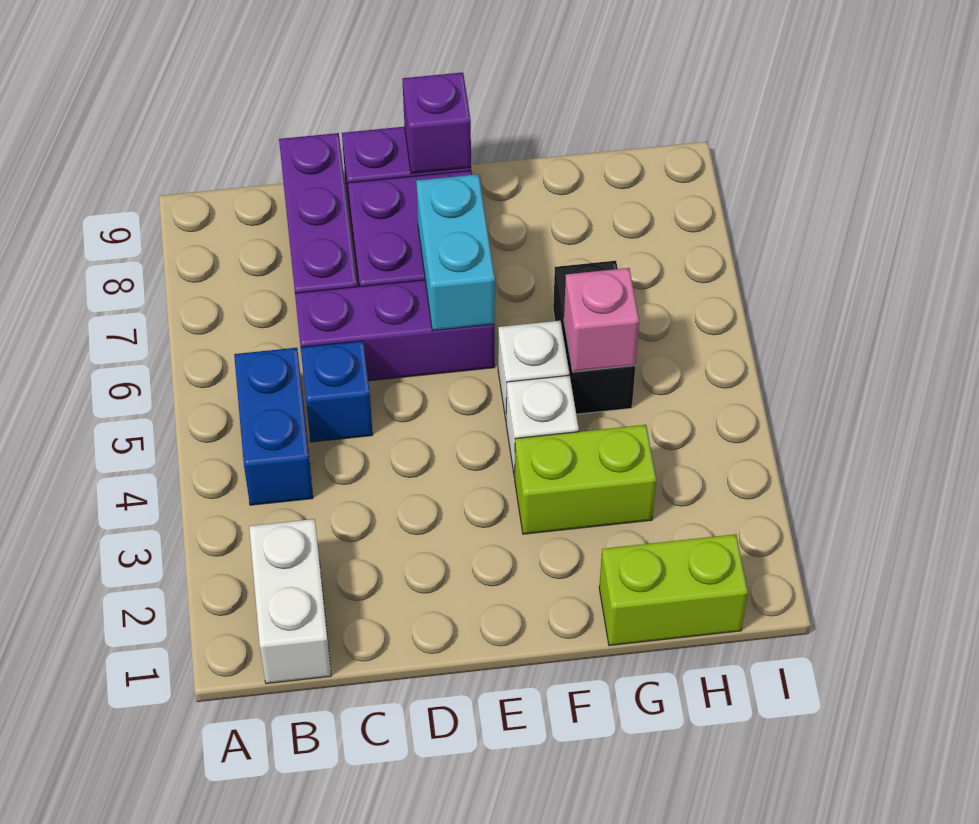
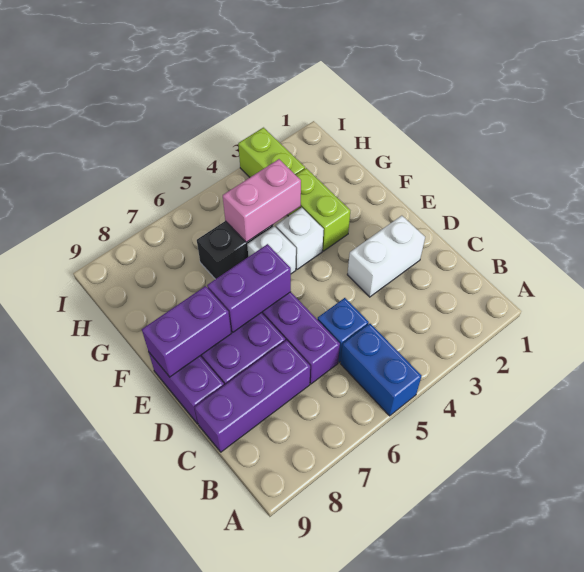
white brick B1:B2 level 1 -> white brick D2:D3 level 1
blue brick B4:B5 level 1 -> blue brick A5:B5 level 1
cyan brick E6:E7 level 2 -> purple brick E6:E7 level 2
purple brick E9 level 2 -> purple brick E8:E9 level 2
lime brick G1:H1 level 1 -> lime brick H3:I3 level 1
pink brick G5 level 2 -> pink brick G4:G5 level 2

